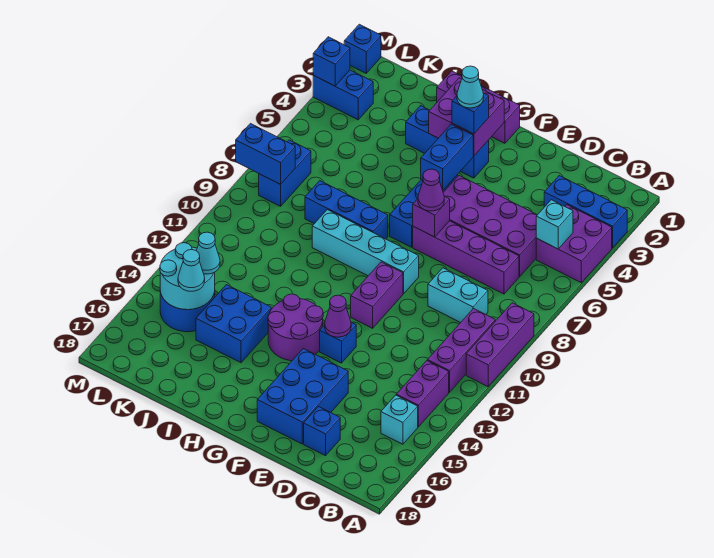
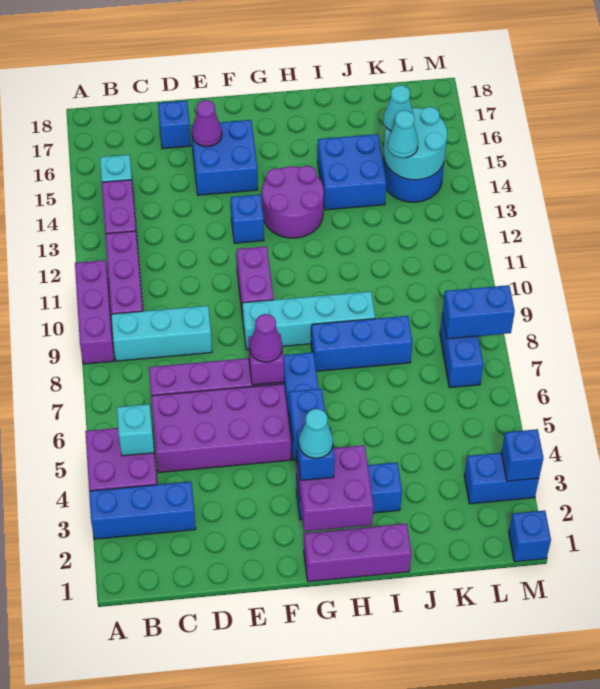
cyan brick C9:D9 level 1 -> cyan brick B9:D9 level 1
blue brick E15:F17 level 1 -> blue brick E15:F16 level 1
purple cone F13 level 2 -> purple cone E16 level 2

